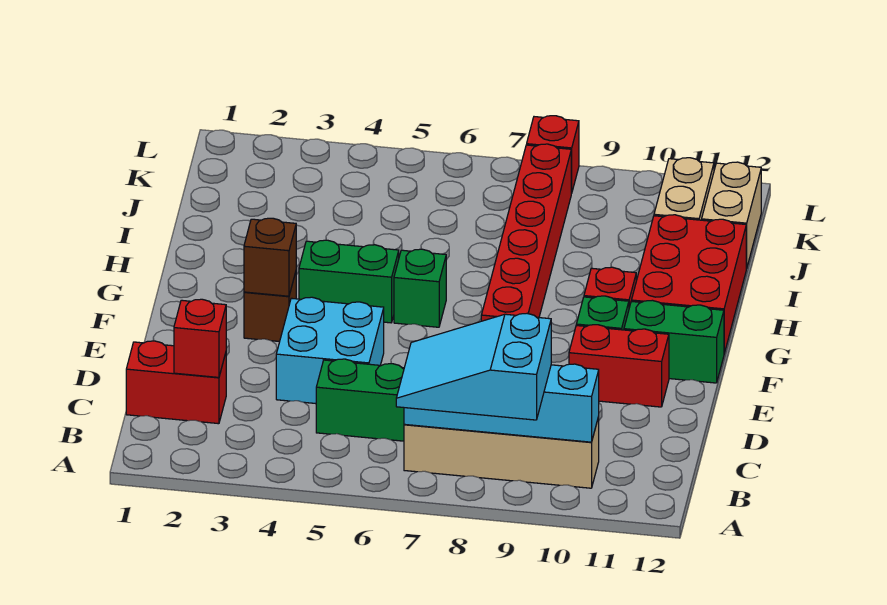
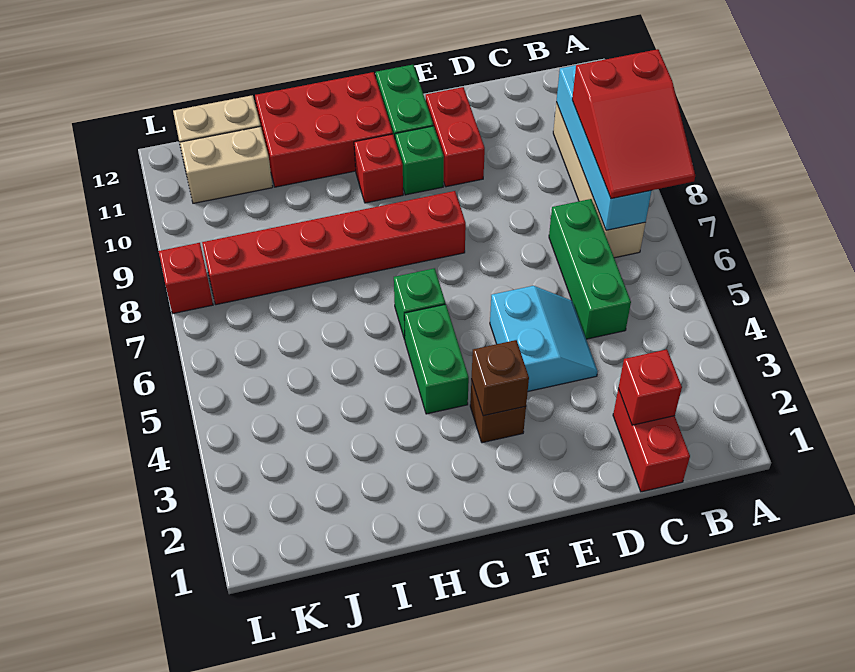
cyan slope A7:B9 level 3 top 9 -> red slope A7:B9 level 3 top 9
cyan brick D4:E5 level 1 -> cyan slope D4:E5 level 1 top E

